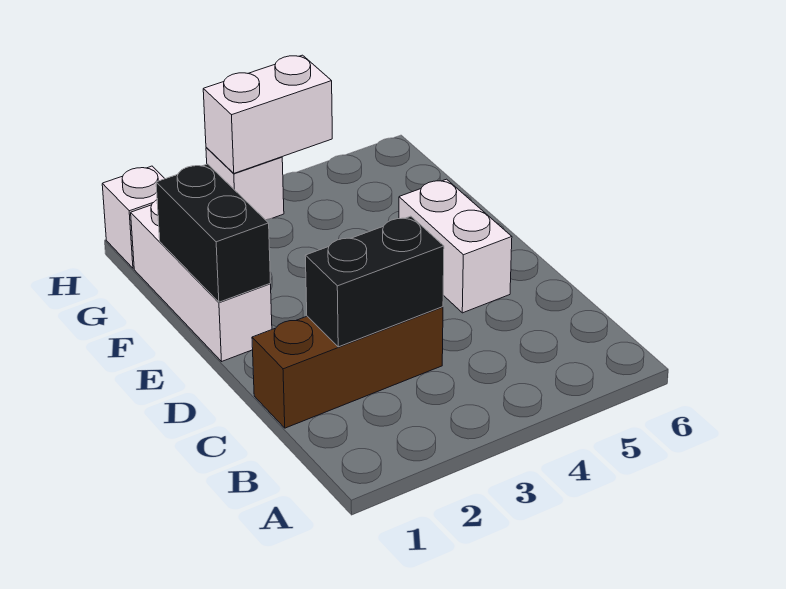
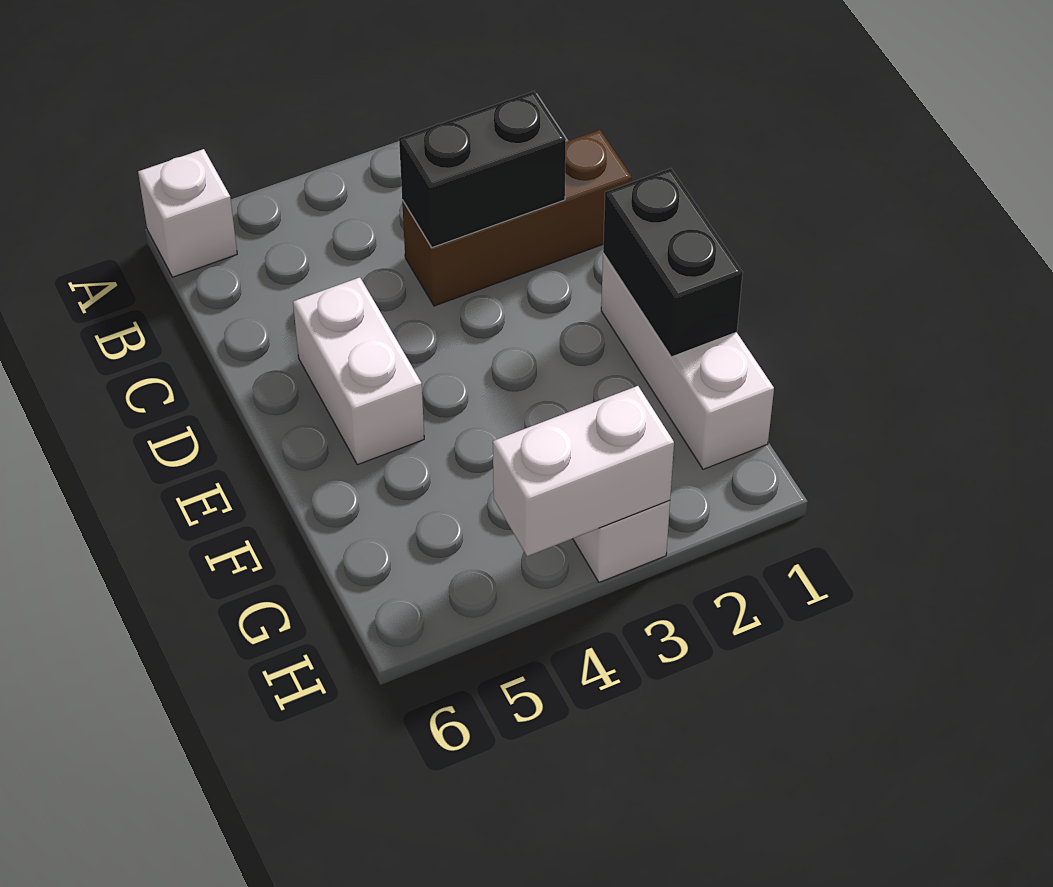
white brick H1 level 1 -> white brick A6 level 1

